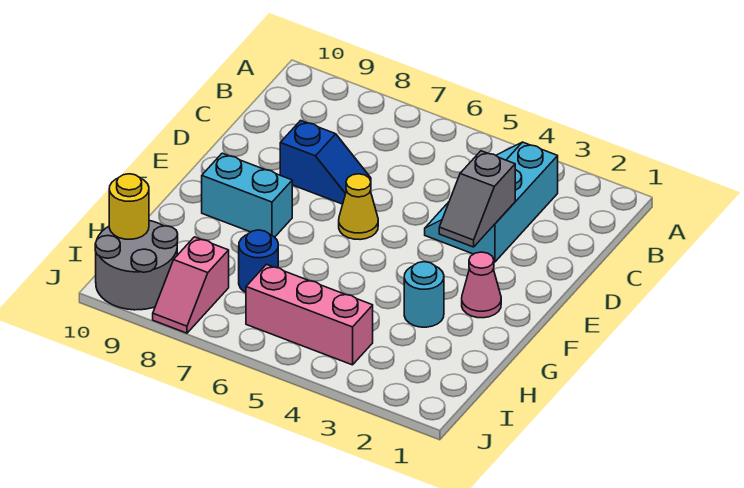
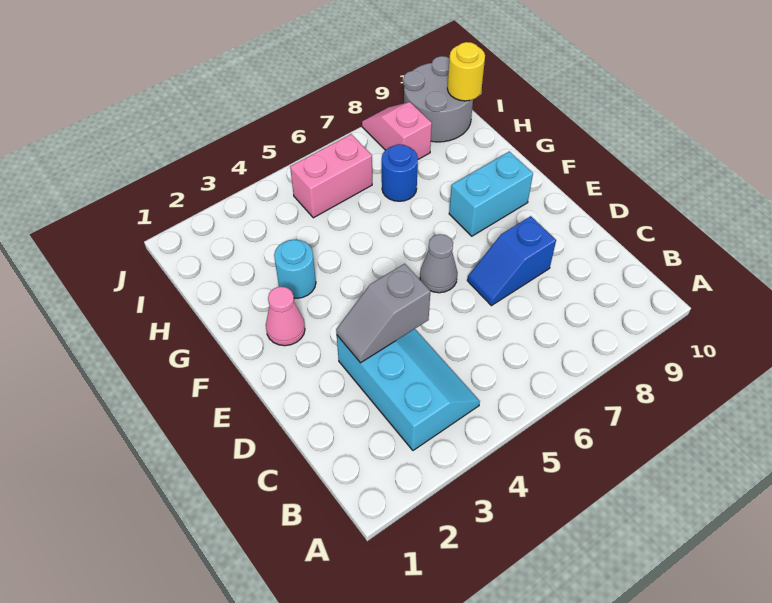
grey slope D3:E3 level 2 top D -> grey slope D3:D4 level 2 top 4
yellow cone E6 level 1 -> grey cone E6 level 1
pink brick I4:I6 level 1 -> pink brick I5:I6 level 1

